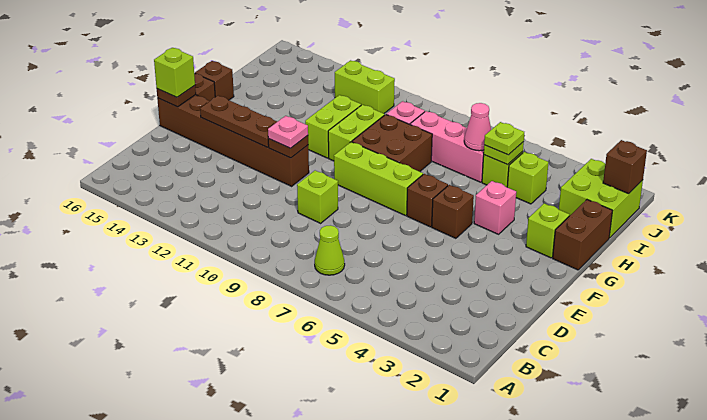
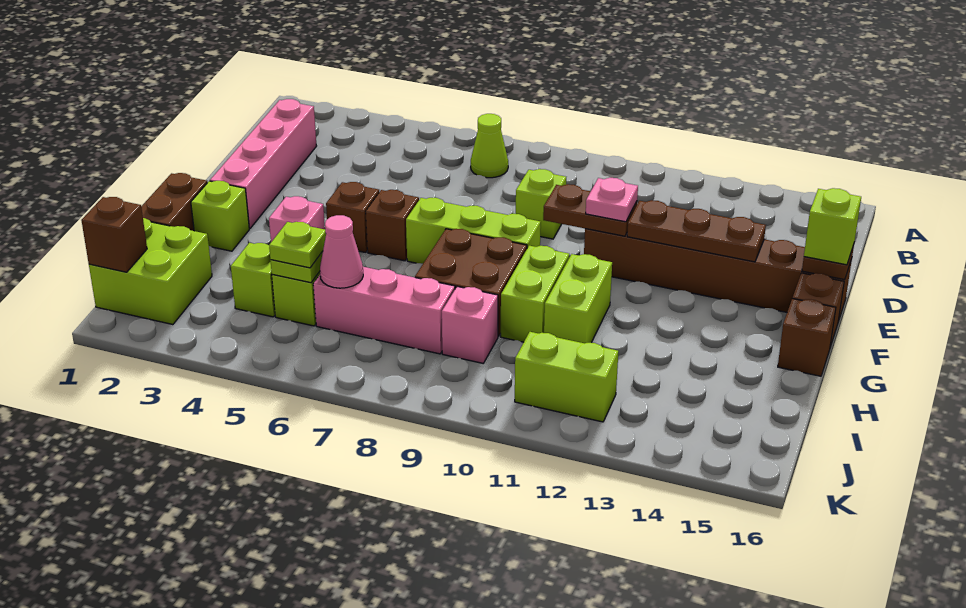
none -> pink brick C2:F2 level 1
brown plate E11 level 2 -> brown plate E10:E11 level 2

